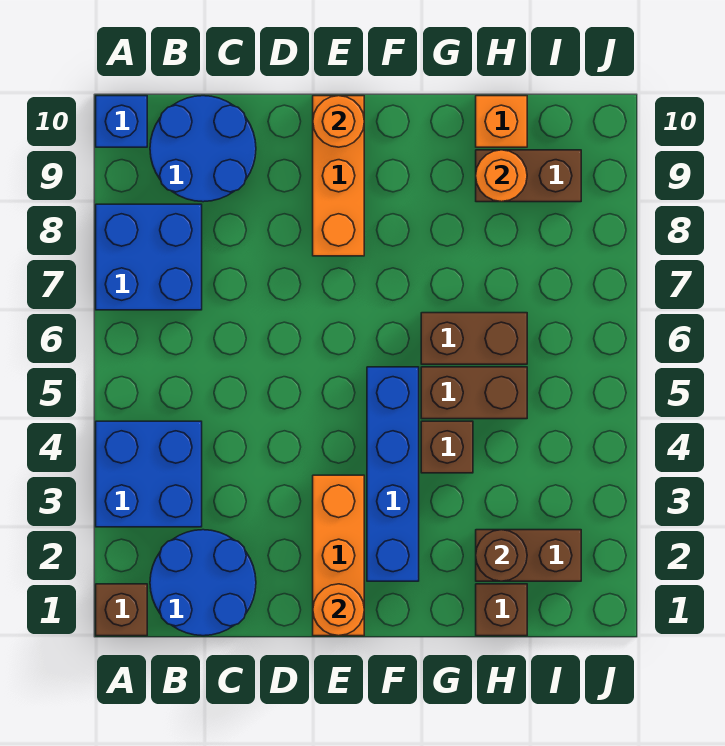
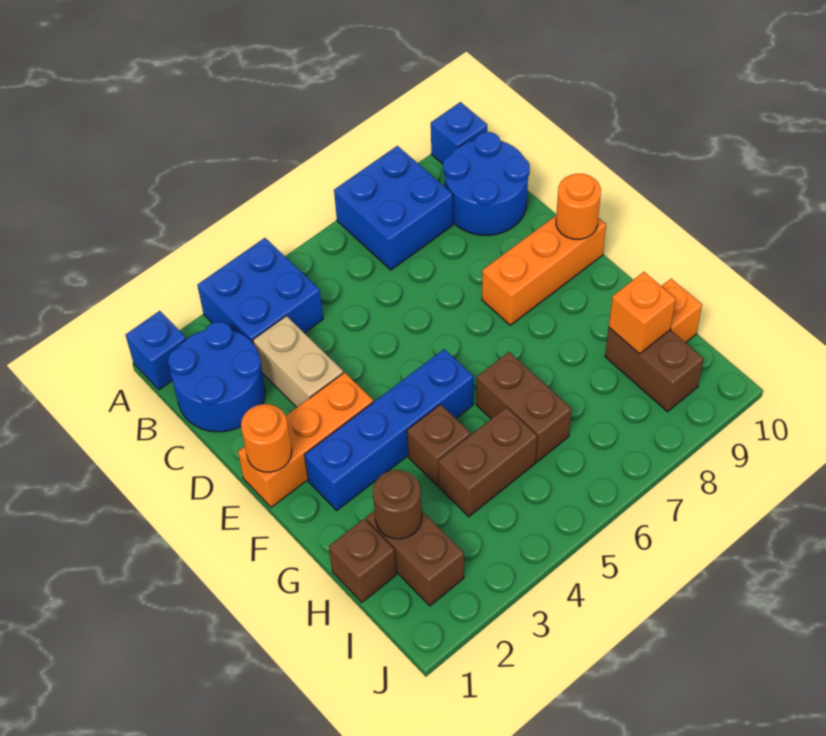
brown brick A1 level 1 -> blue brick A1 level 1
none -> tan brick C3:D3 level 1
brown brick G5:H5 level 1 -> brown brick H4:H5 level 1
orange round brick H9 level 2 -> orange brick H9 level 2

